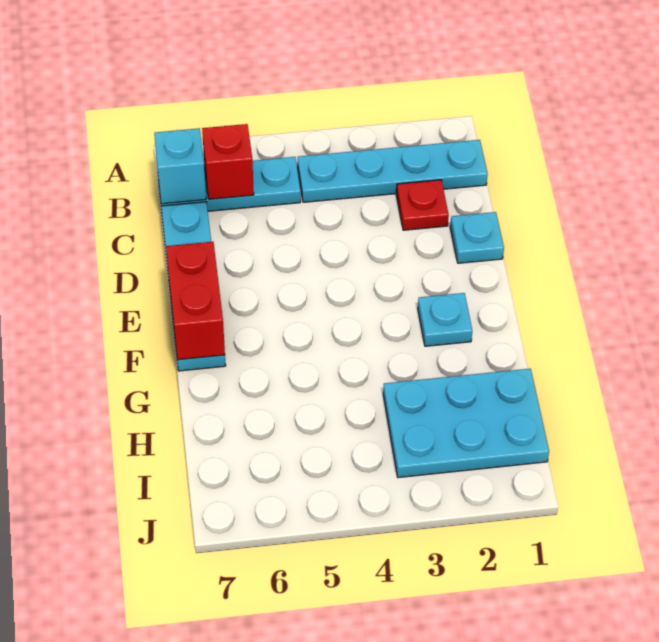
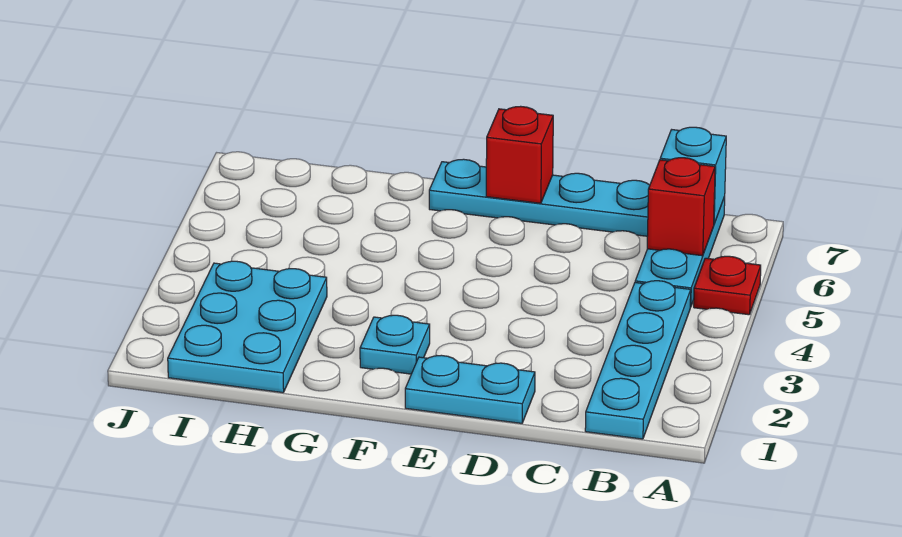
red plate C2 level 1 -> red plate A5 level 1
cyan plate D1 level 1 -> cyan plate D1:E1 level 1
red brick E7:F7 level 2 -> red brick E7 level 2

